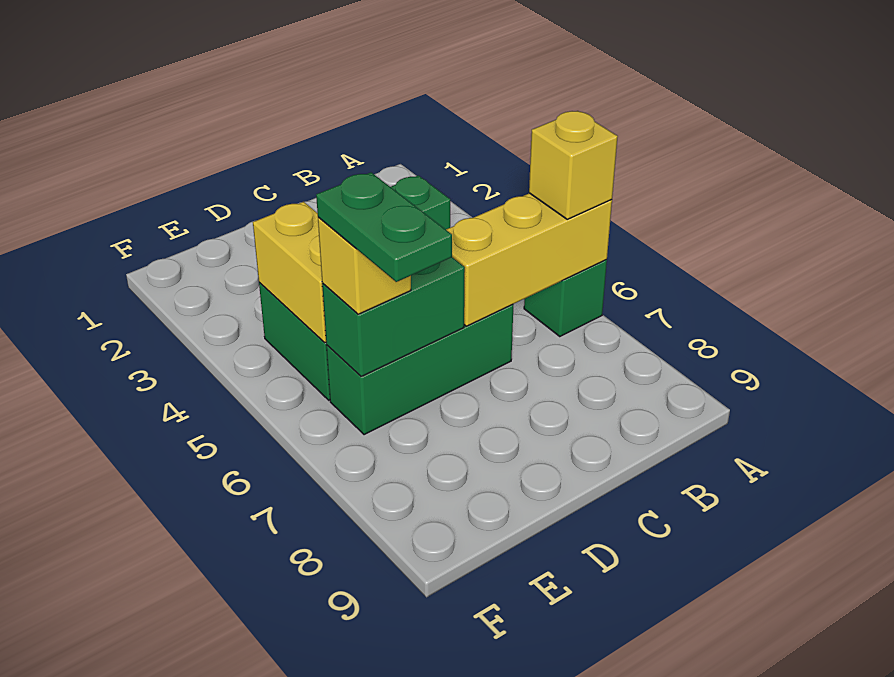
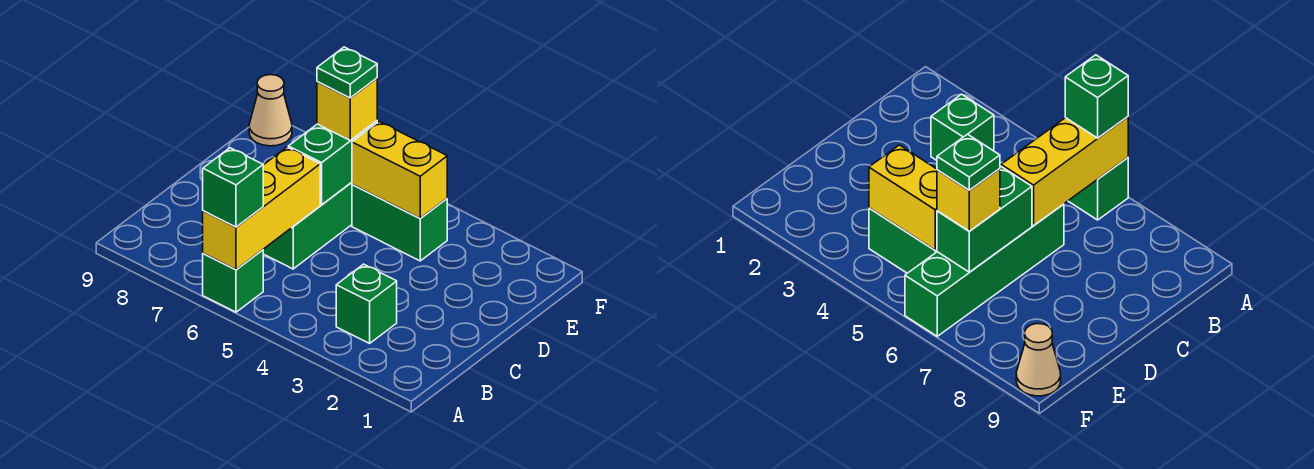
yellow brick A6 level 3 -> green brick A6 level 3
green brick C6:E6 level 1 -> green brick C6:F6 level 1
green plate E6:E7 level 4 -> green plate E6 level 4
none -> tan cone F9 level 1

